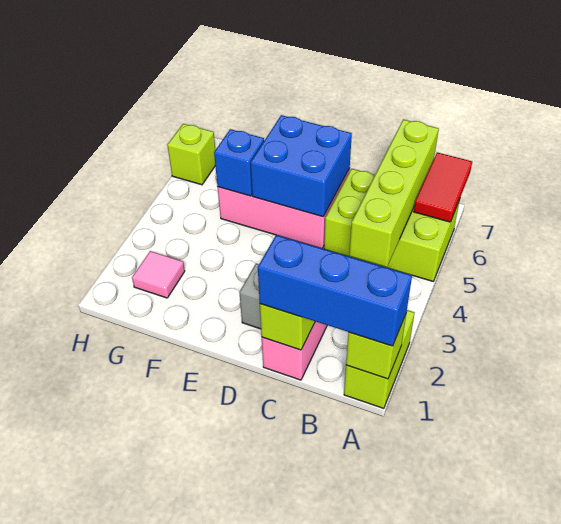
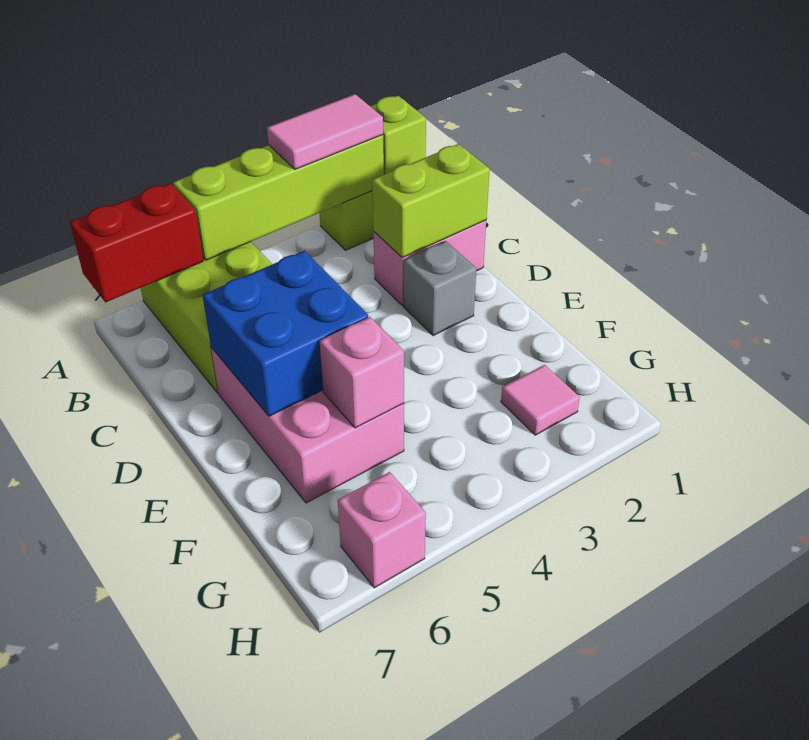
blue brick A1:C1 level 3 -> none
none -> pink tile A2:A3 level 3
red tile A6:A7 level 2 -> red brick A6:A7 level 2
lime brick B4:B7 level 2 -> lime brick A2:A5 level 2
blue brick F5 level 2 -> pink brick F5 level 2
lime brick H6 level 1 -> pink brick H6 level 1

